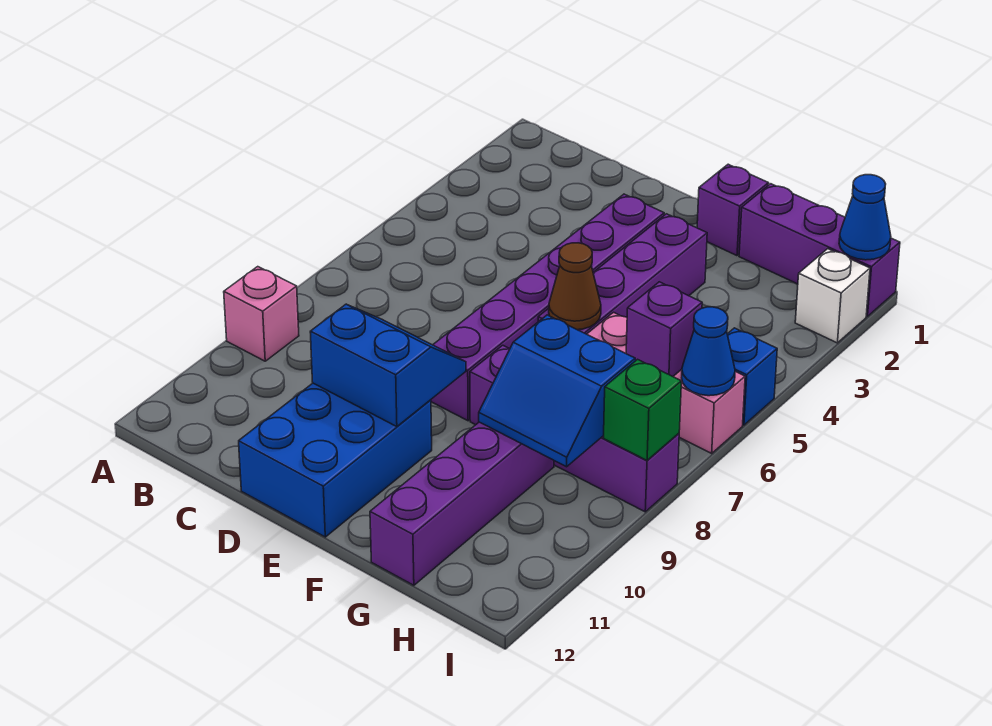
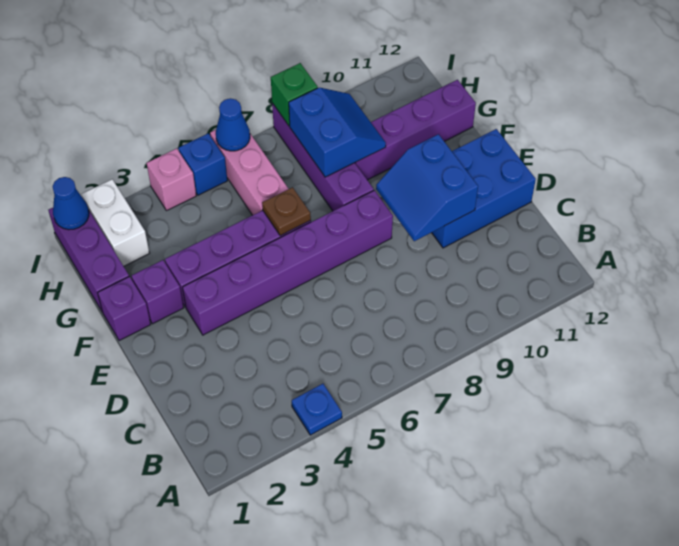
none -> blue plate A4 level 1
pink brick A9 level 1 -> pink brick I4 level 1
brown cone F6 level 2 -> brown plate F6 level 2
purple brick H6 level 2 -> purple brick F2 level 1
white brick I2 level 1 -> white brick H2:I2 level 1

